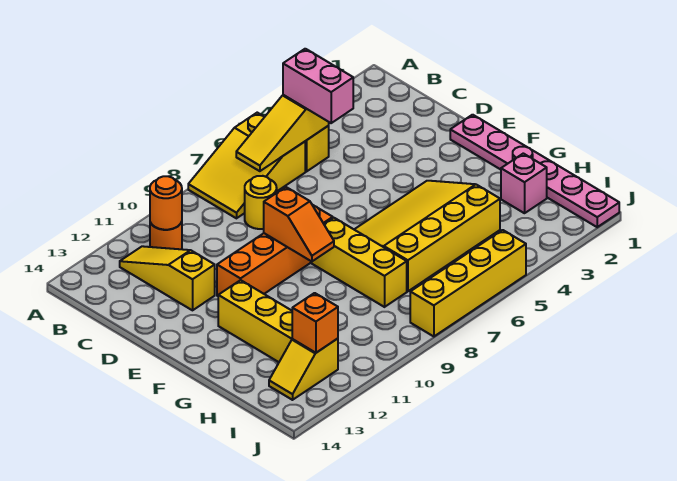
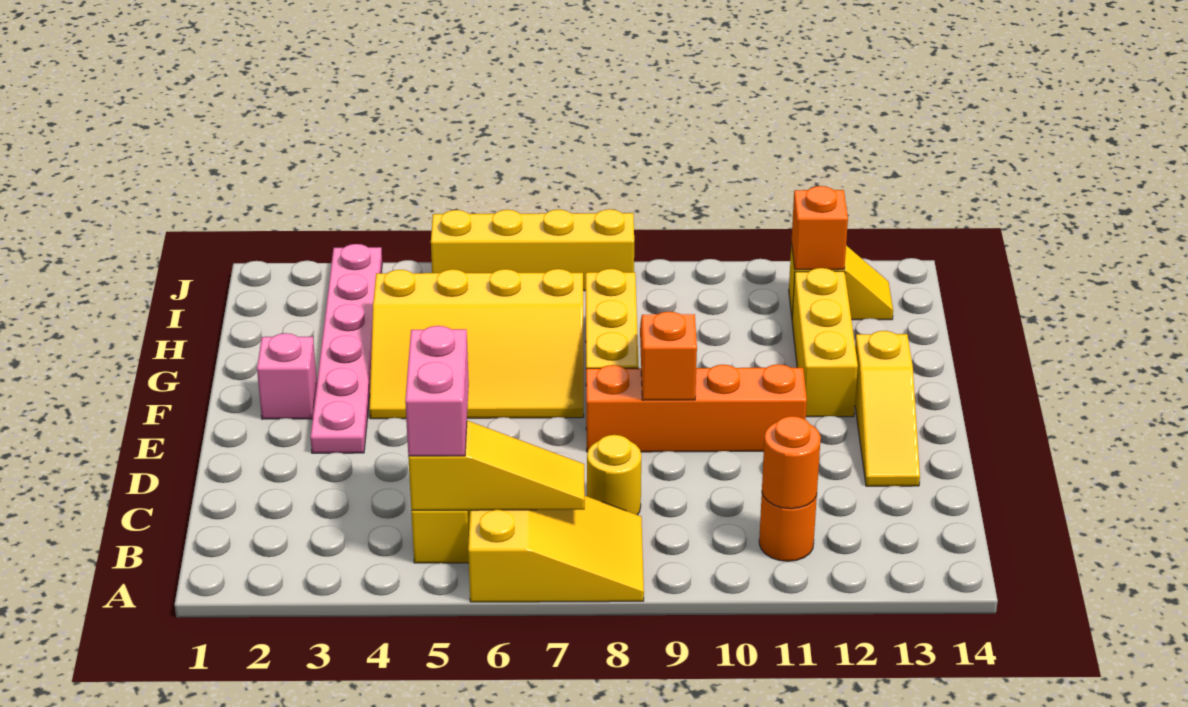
yellow slope B12:D12 level 1 top D -> yellow slope D13:F13 level 1 top F
pink plate E1:J1 level 1 -> pink plate E3:J3 level 1
pink brick H2 level 1 -> pink brick F2 level 1

